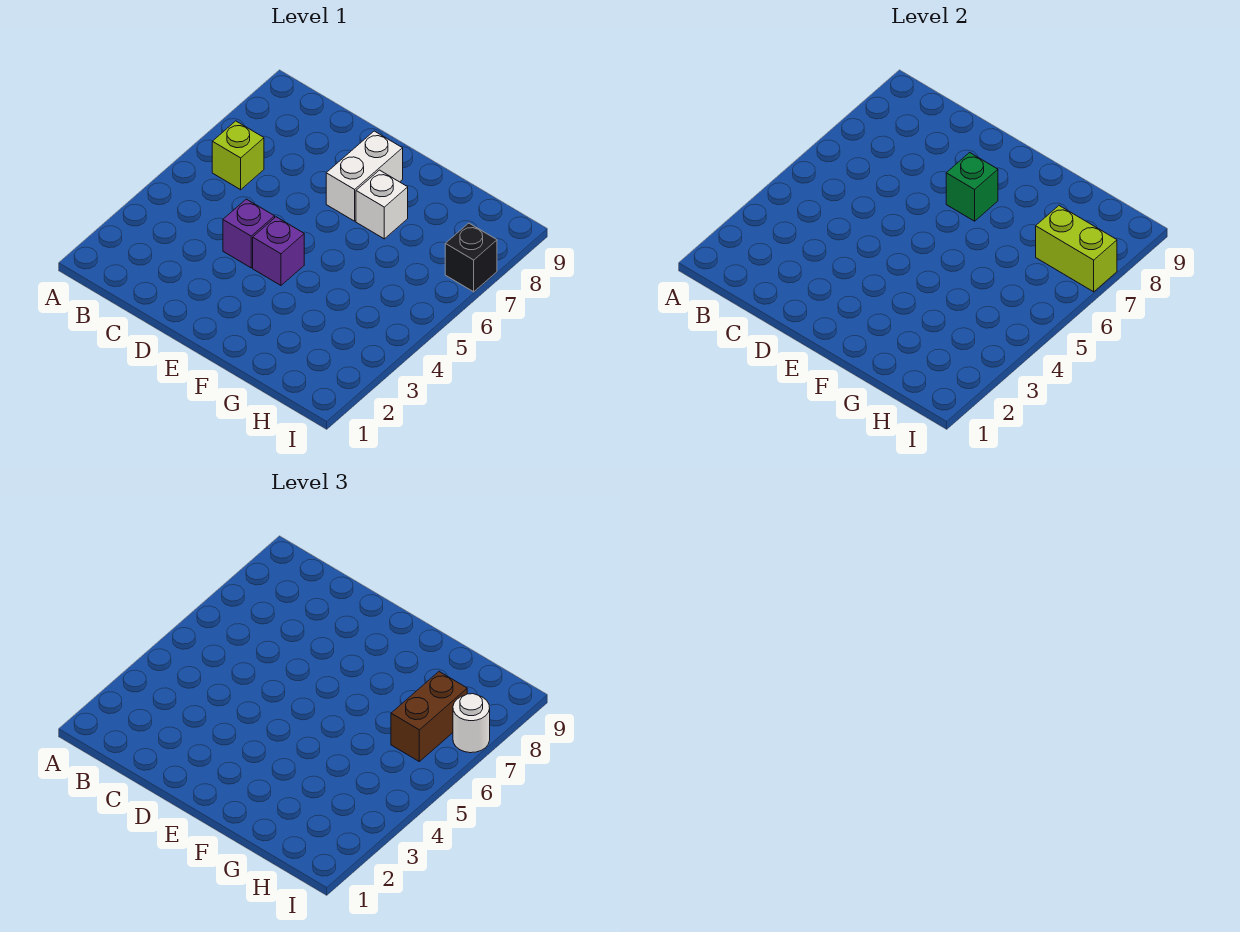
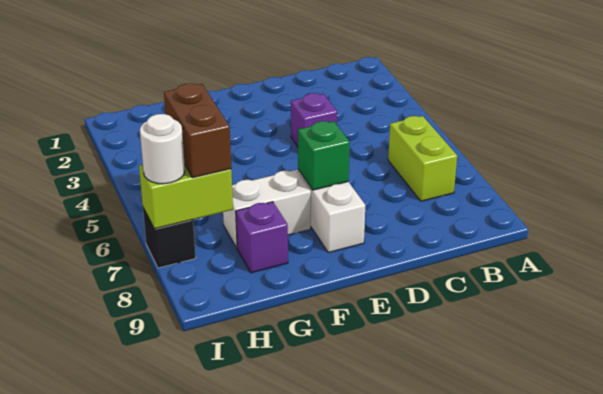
lime brick B6 level 1 -> lime brick B6:B7 level 1
purple brick E4 level 1 -> purple brick G8 level 1
white brick F7 level 1 -> white brick F7:G7 level 1

